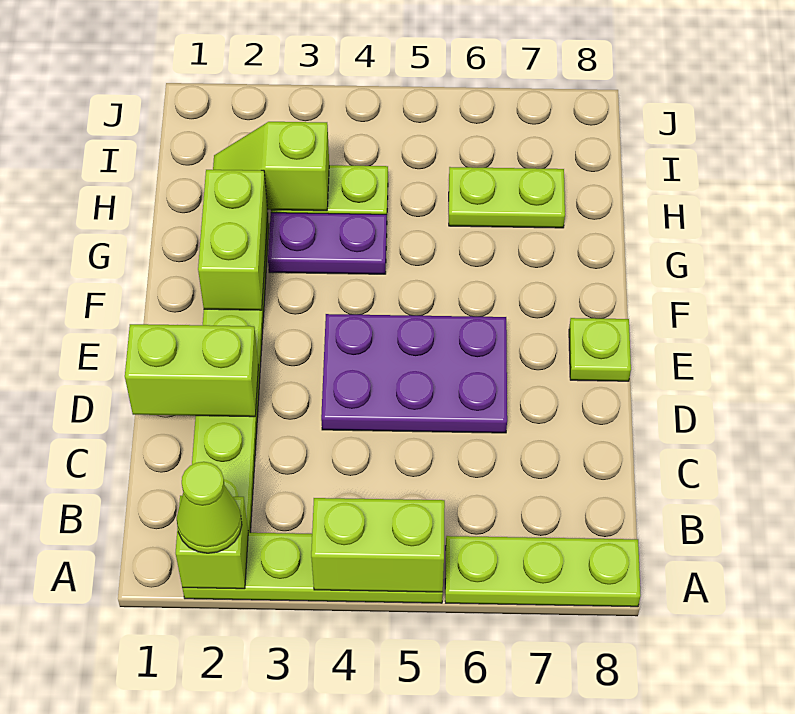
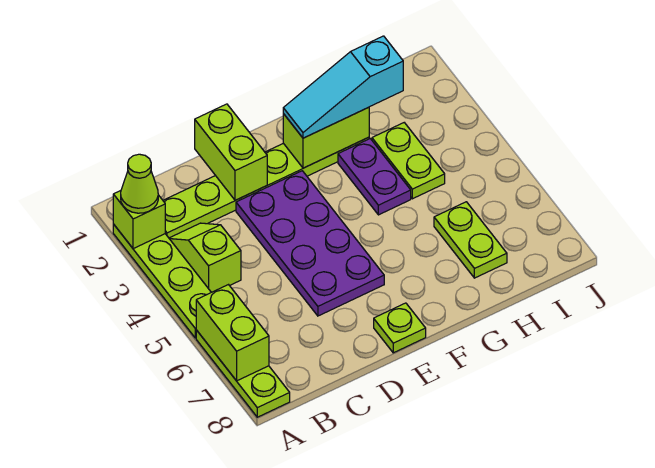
lime brick A4:A5 level 2 -> lime brick A6:A7 level 2
purple plate D4:E6 level 1 -> purple plate D3:E6 level 1
none -> cyan slope F2:H2 level 3 top H
lime slope H2:H3 level 2 top 3 -> lime slope B3:B4 level 1 top 4

